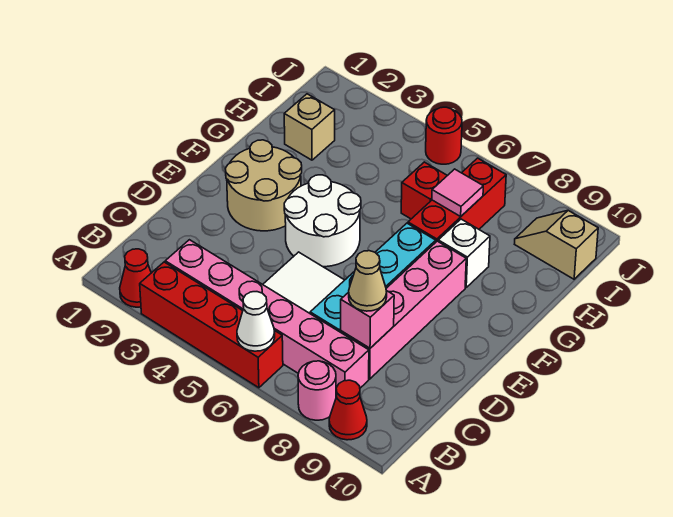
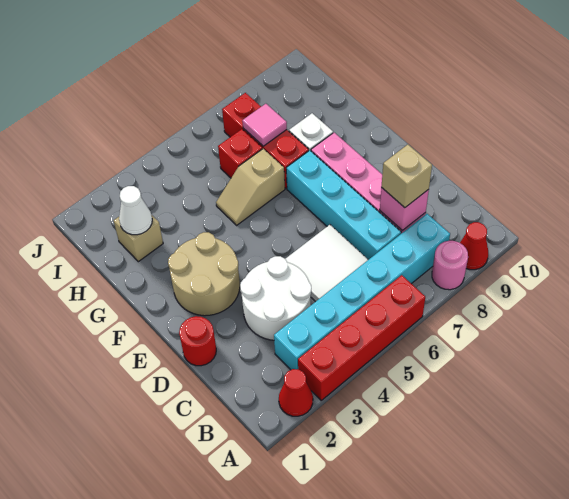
white cone A6 level 2 -> white cone H2 level 2
pink brick B3:B8 level 1 -> cyan brick B3:B8 level 1
tan cone C8 level 3 -> tan brick C8 level 3
white round brick E4:F5 level 1 -> white round brick C3:D4 level 1
tan slope I9:I10 level 1 top 10 -> tan slope G5:G6 level 1 top 6
red round brick J5 level 1 -> red round brick D1 level 1

